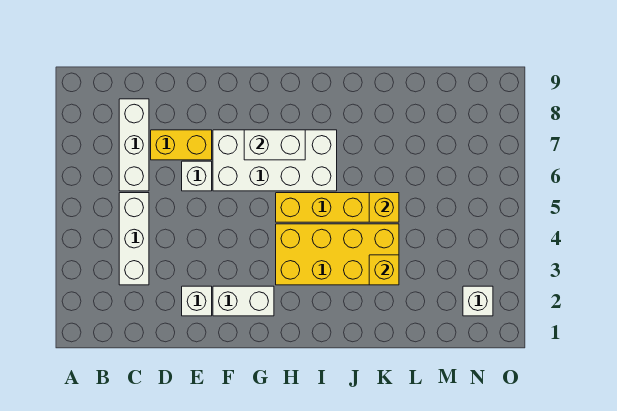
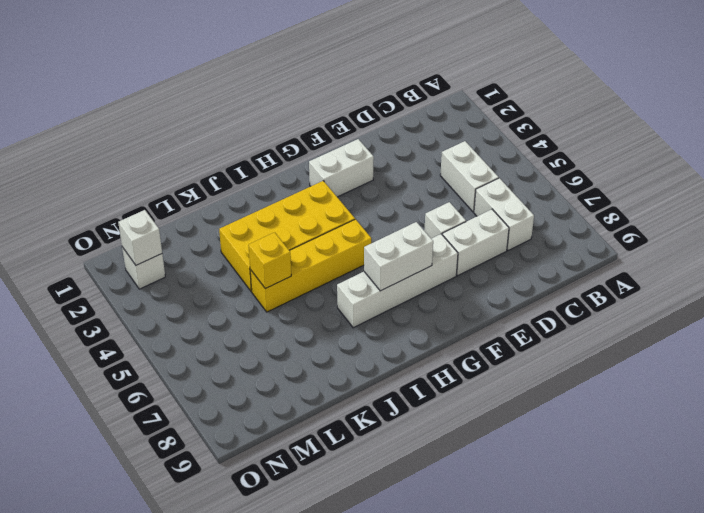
white brick C3:C5 level 1 -> white brick C4:C5 level 1
white brick C6:C8 level 1 -> white brick C6:C7 level 1
yellow brick D7:E7 level 1 -> white brick D7:E7 level 1
white brick E2 level 1 -> white brick N2 level 2
white brick F6:I7 level 1 -> white brick F7:I7 level 1
yellow brick K3 level 2 -> none

